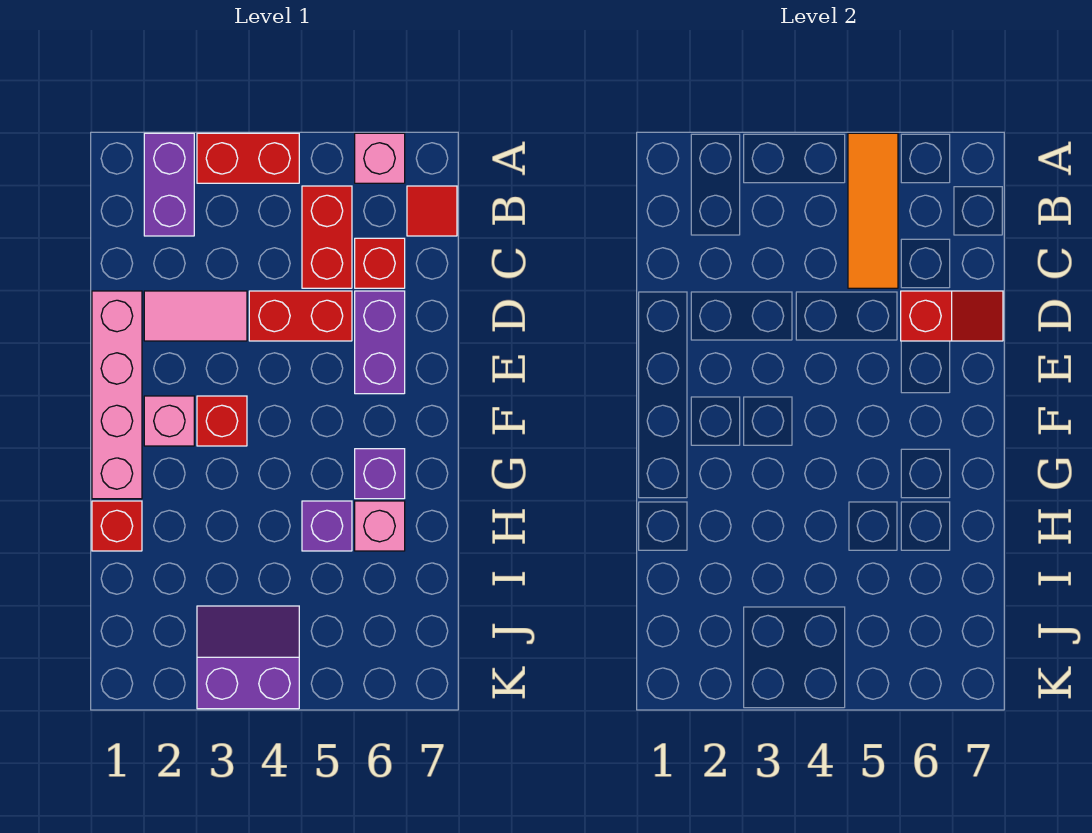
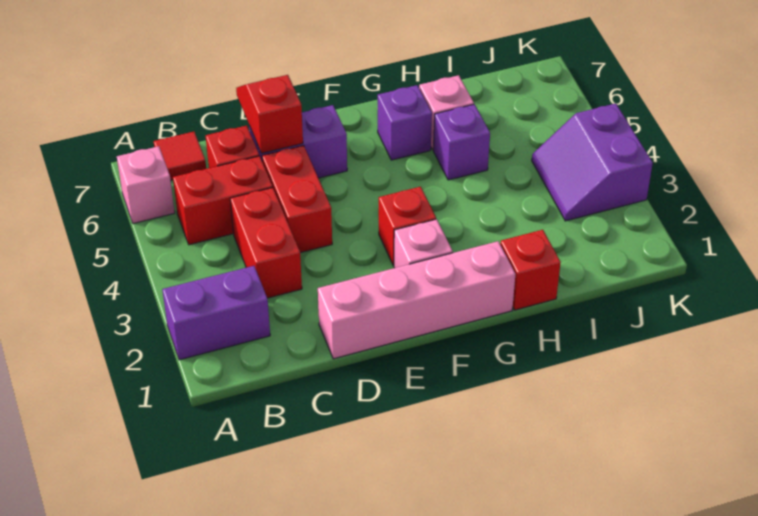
red brick A3:A4 level 1 -> red brick C3:C4 level 1
orange tile A5:C5 level 2 -> none
pink tile D2:D3 level 1 -> none

